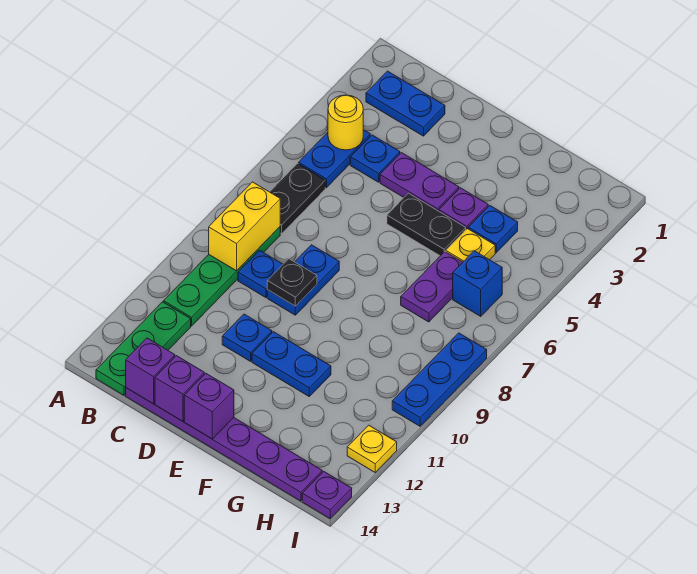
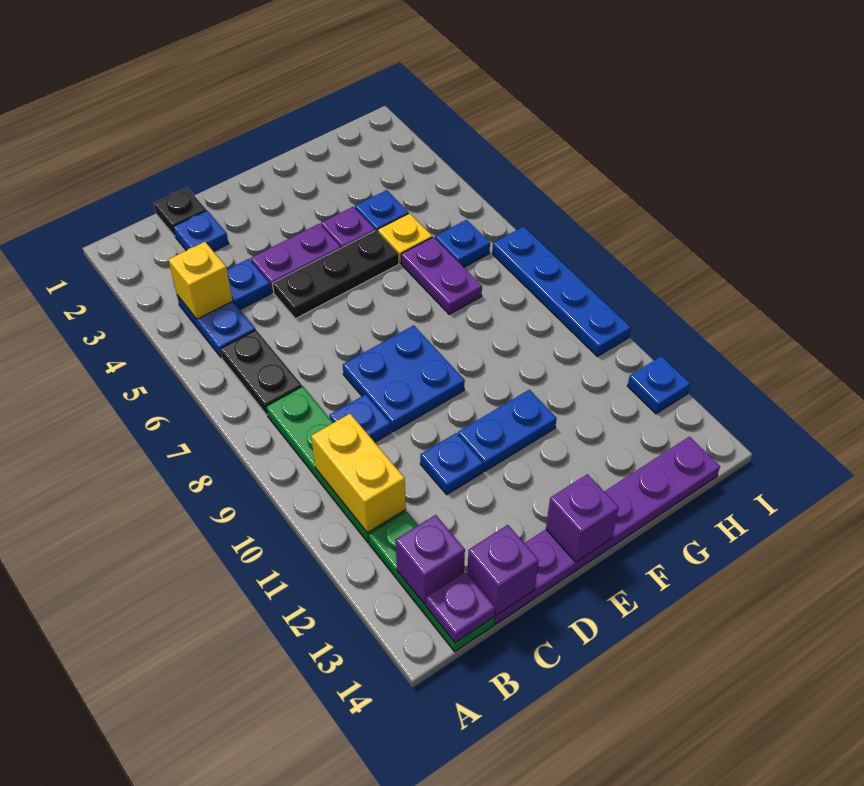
blue plate B2:C2 level 1 -> blue plate C2 level 1
yellow round brick B4 level 2 -> yellow brick B4 level 2
yellow brick B8:B9 level 2 -> yellow brick B10:B11 level 2
blue plate D8:D9 level 1 -> blue plate D8:E9 level 1
black plate D9 level 2 -> black plate C1 level 1
purple brick D14 level 2 -> purple brick B13 level 2
black plate E5:F5 level 1 -> black plate D5:F5 level 1
blue brick H6 level 1 -> blue plate H6 level 1
blue plate I8:I10 level 1 -> blue plate I7:I10 level 1
yellow plate I12 level 1 -> blue plate I12 level 1
purple plate I14 level 1 -> purple plate B14 level 2

